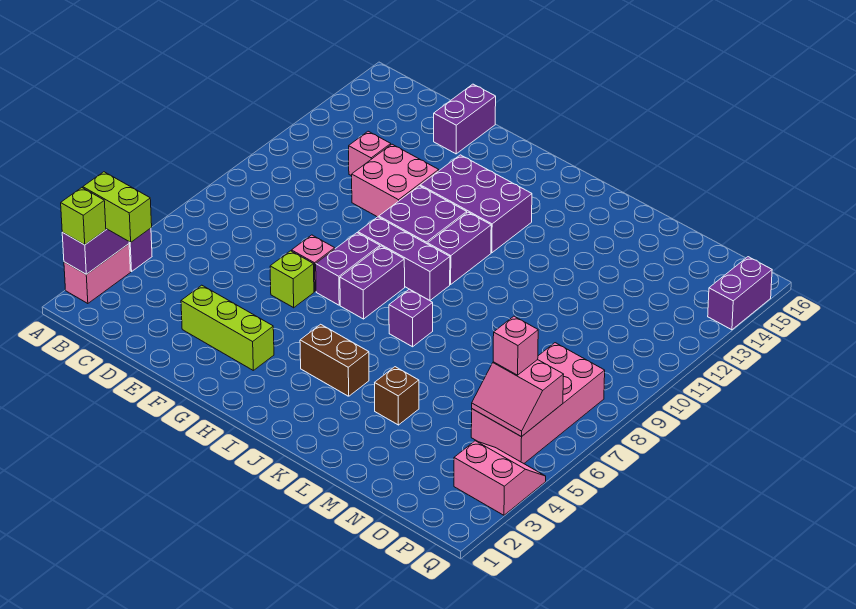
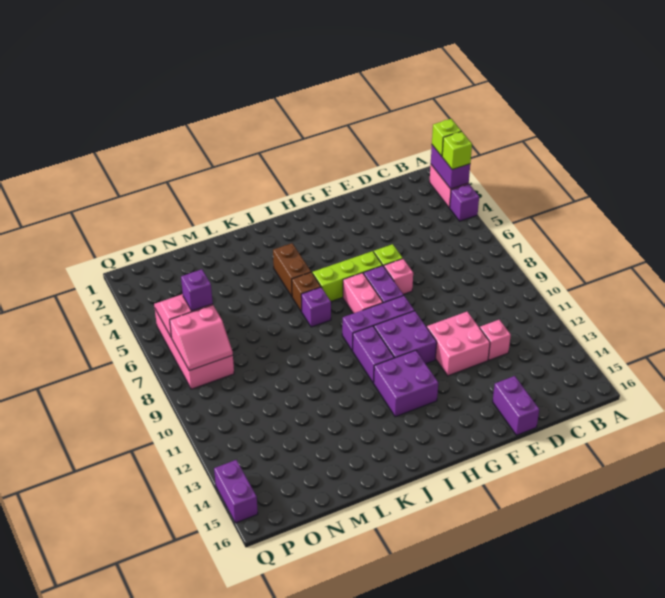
lime brick A3:B3 level 3 -> lime brick A3 level 3
lime brick E3:G3 level 1 -> lime brick G6:I6 level 1
purple brick G12:I13 level 1 -> purple brick H12:I13 level 1
purple brick H7:H8 level 1 -> pink brick H7:H8 level 1
brown brick I4:J4 level 1 -> brown brick J4:J5 level 1
brown brick L4 level 1 -> brown brick J6 level 1
pink brick O6 level 3 -> purple brick O6 level 3
pink slope P3:Q4 level 1 top 3 -> pink slope O7:P8 level 2 top 7

